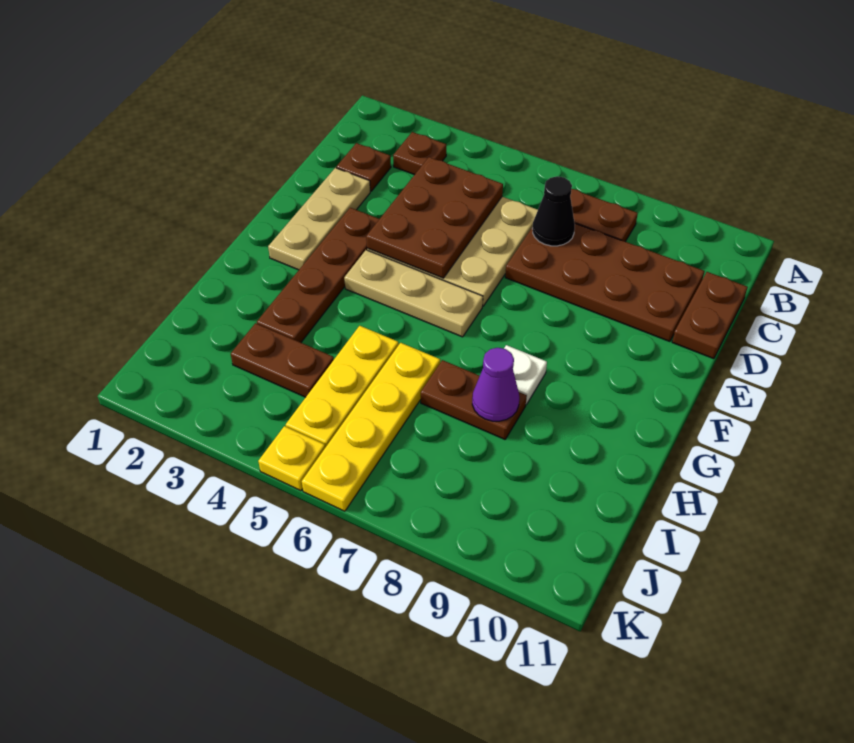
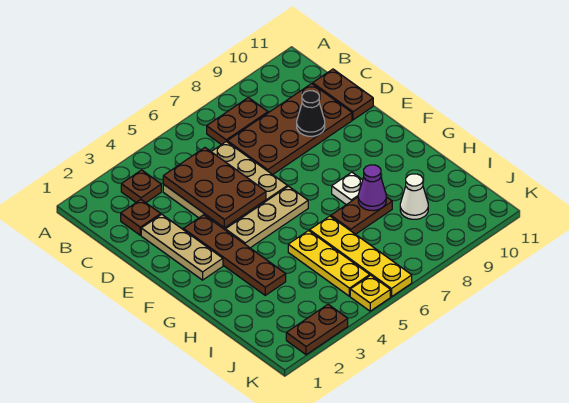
black cone C7 level 2 -> black cone D9 level 2
brown plate I3:I4 level 1 -> brown plate K2:K3 level 1
none -> white cone I9 level 1

